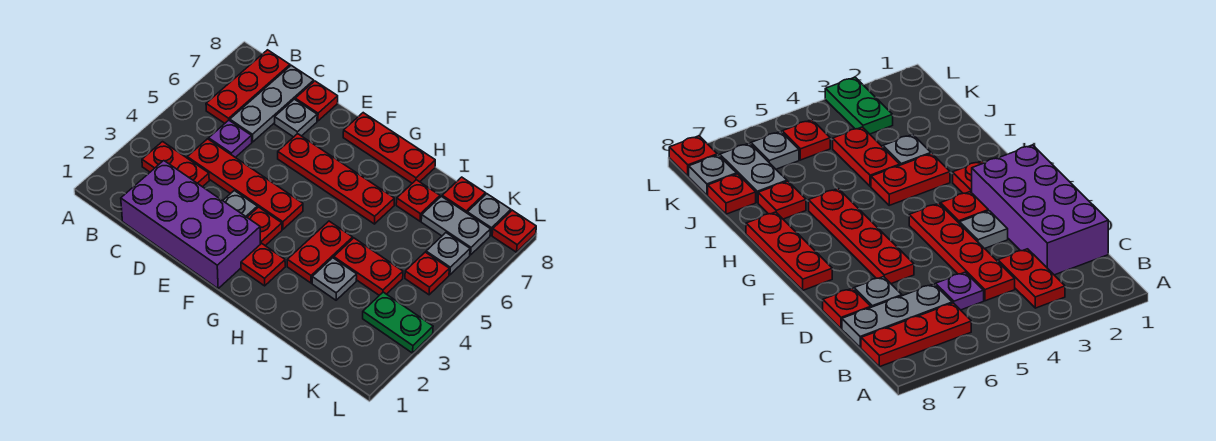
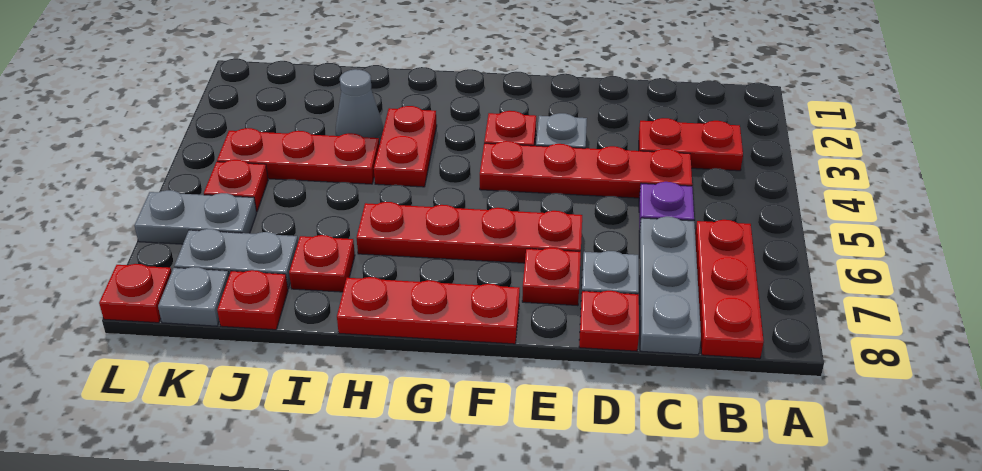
purple brick C1:F2 level 1 -> none
red plate G2 level 1 -> red plate E7 level 1
grey plate I3 level 1 -> grey cone I3 level 1
red plate I4:J4 level 1 -> red plate I4:K4 level 1
green plate K3:L3 level 1 -> none
grey plate K6 level 1 -> grey plate K6:L6 level 1

